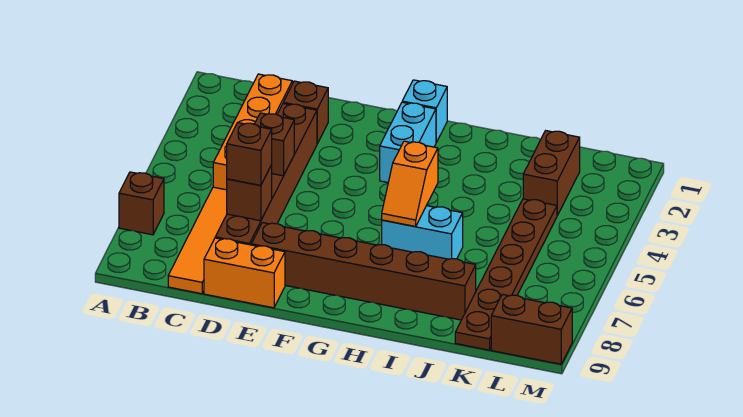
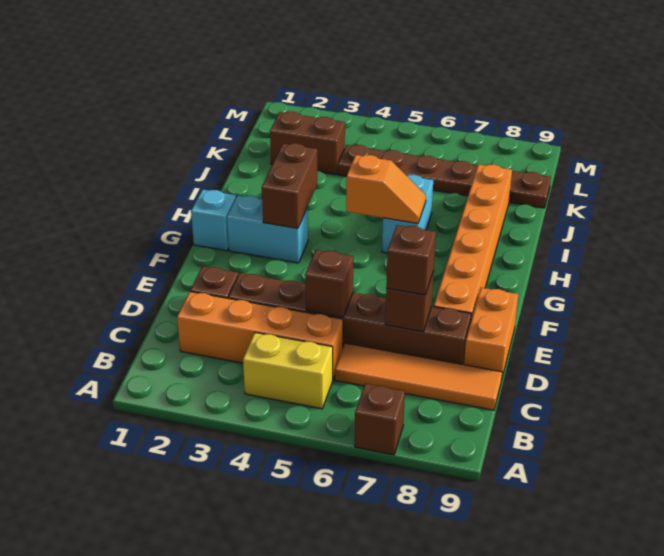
none -> yellow brick B4:B5 level 1
brown brick E8:J8 level 1 -> orange brick E8:J8 level 1
brown brick L9:M9 level 1 -> brown brick G3:H3 level 2

